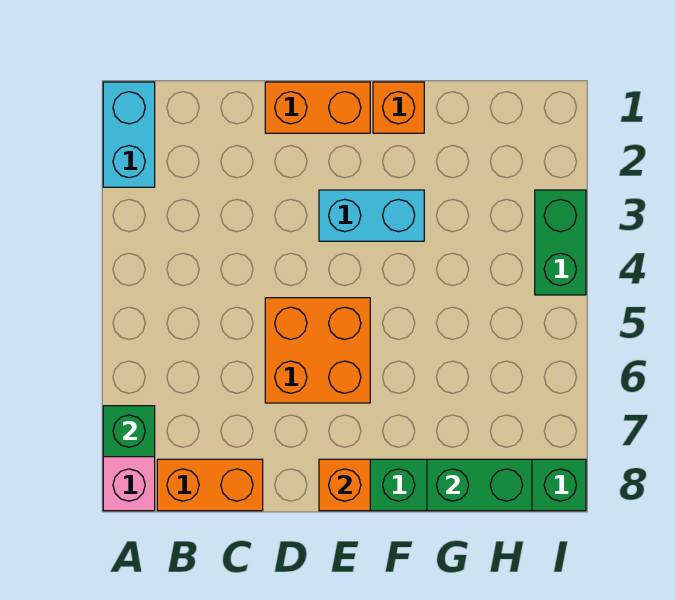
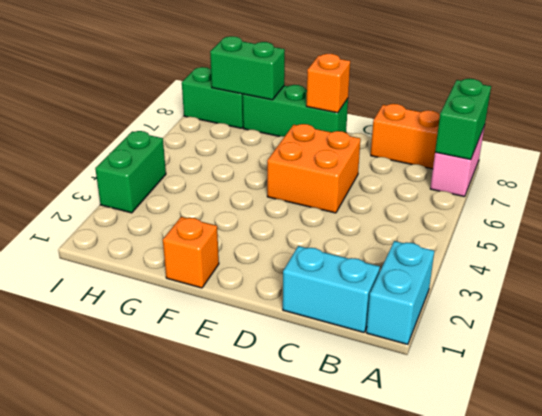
green brick A7 level 2 -> green brick A7:A8 level 2
orange brick D1:E1 level 1 -> none
cyan brick E3:F3 level 1 -> cyan brick B1:C1 level 1

